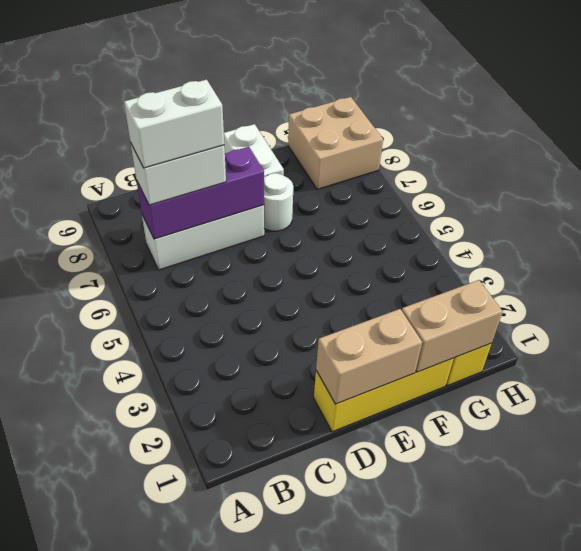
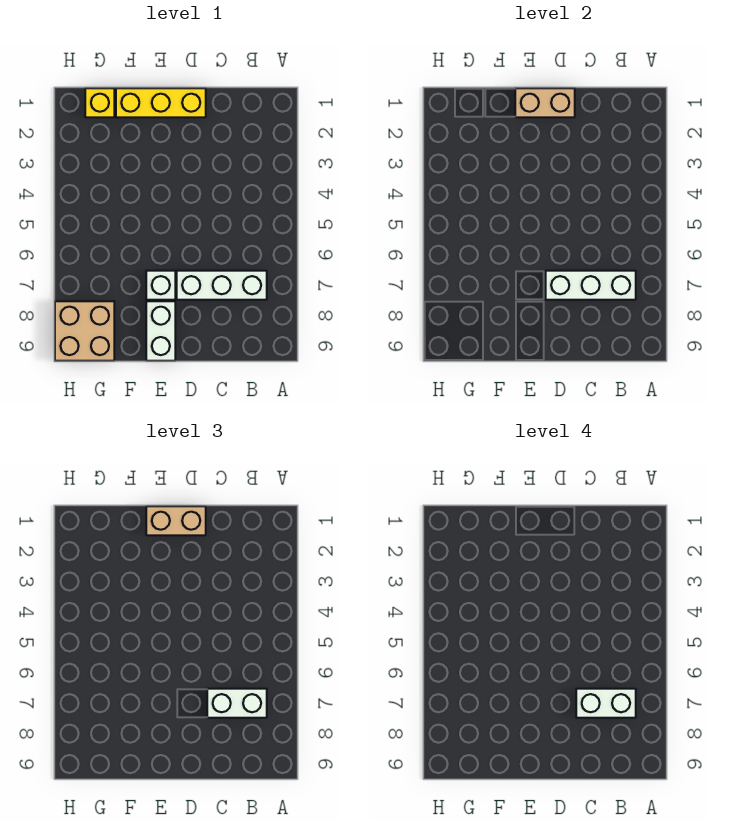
purple brick B7:D7 level 2 -> white brick B7:D7 level 2
white round brick E7 level 1 -> white brick E7 level 1
tan brick F1:G1 level 2 -> tan brick D1:E1 level 3

